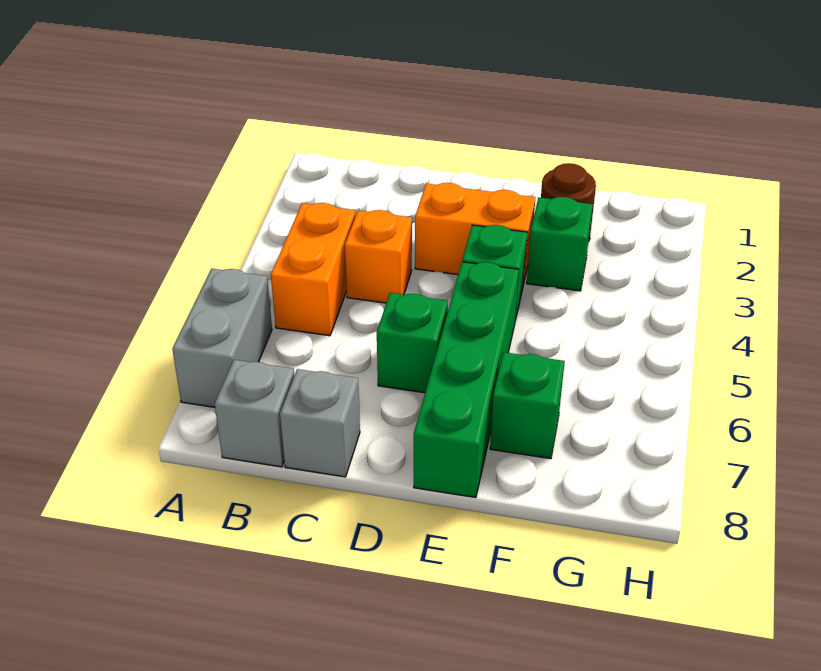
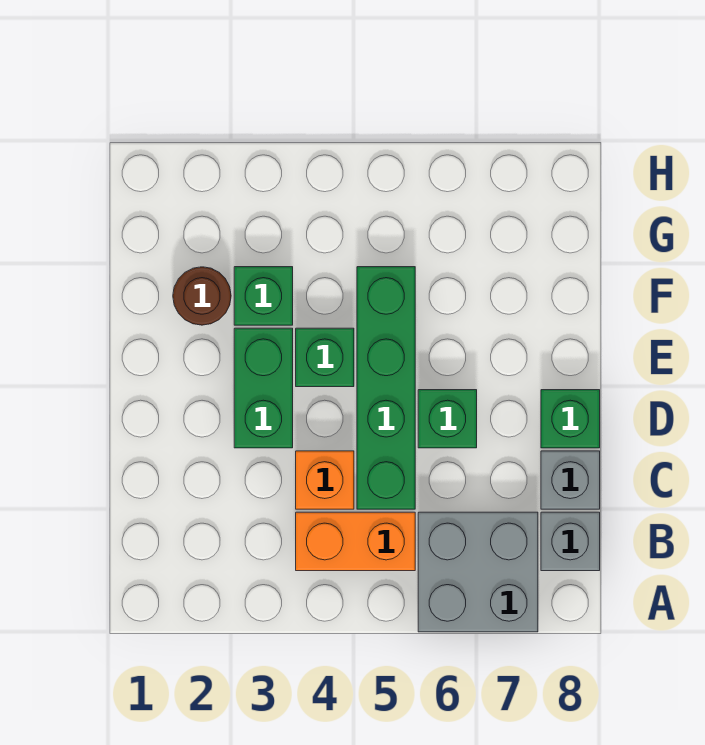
grey brick A6:A7 level 1 -> grey brick A6:B7 level 1
orange brick D3:E3 level 1 -> green brick D3:E3 level 1
green brick E5:E8 level 1 -> green brick C5:F5 level 1
green brick F7 level 1 -> green brick D8 level 1

